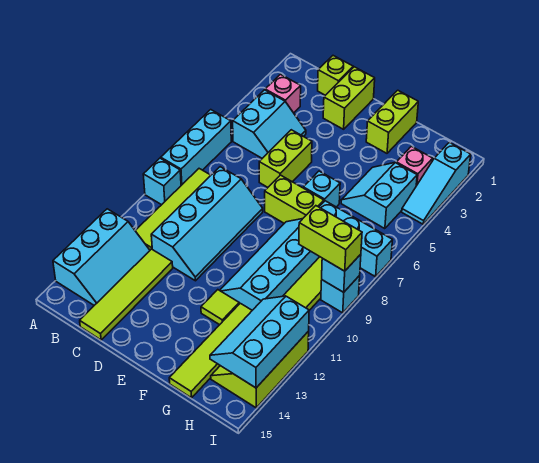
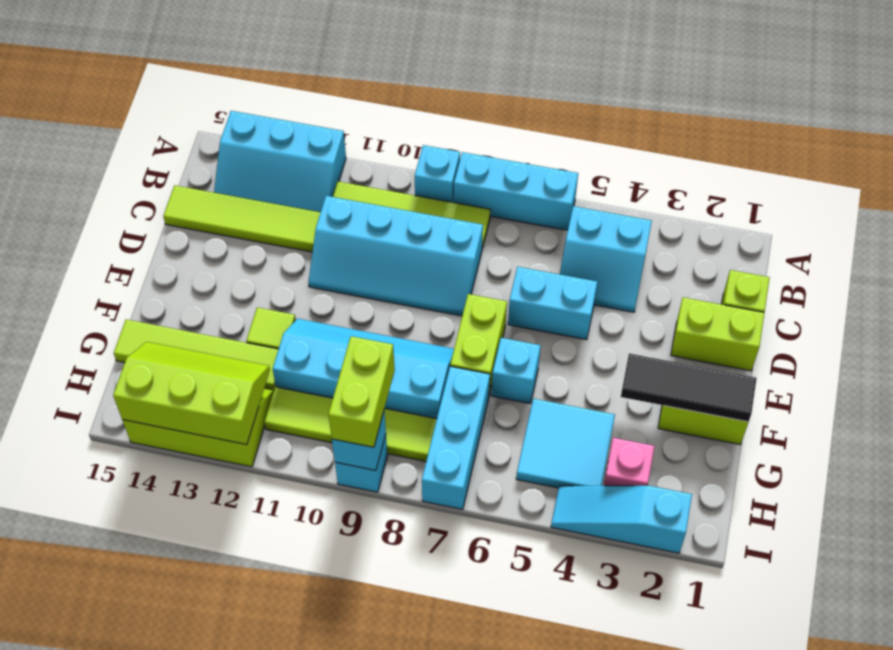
pink brick B3 level 1 -> none
lime brick D5:D6 level 1 -> cyan brick D5:D6 level 1
none -> black tile F1:F3 level 2
cyan slope G4:H5 level 1 top H -> cyan tile G4:H5 level 1
cyan slope H12:I14 level 2 top I -> lime slope H12:I14 level 2 top I

